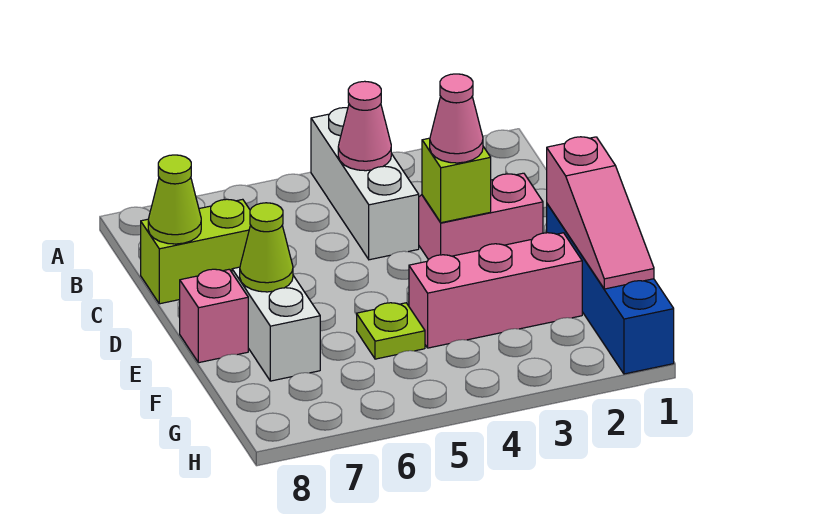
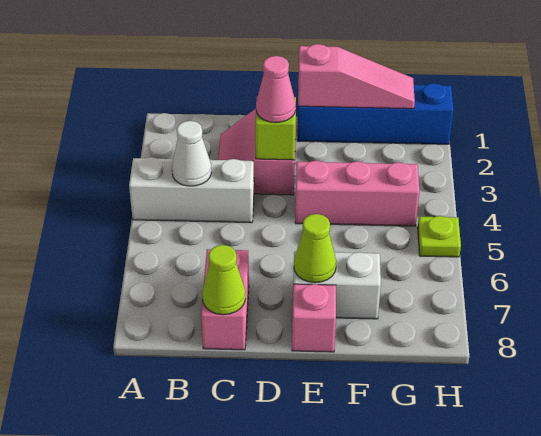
pink cone B4 level 2 -> white cone B4 level 2
lime brick C7:C8 level 1 -> pink brick C7:C8 level 1
pink brick F2:F4 level 1 -> pink brick E4:G4 level 1
lime plate F5 level 1 -> lime plate H5 level 1

